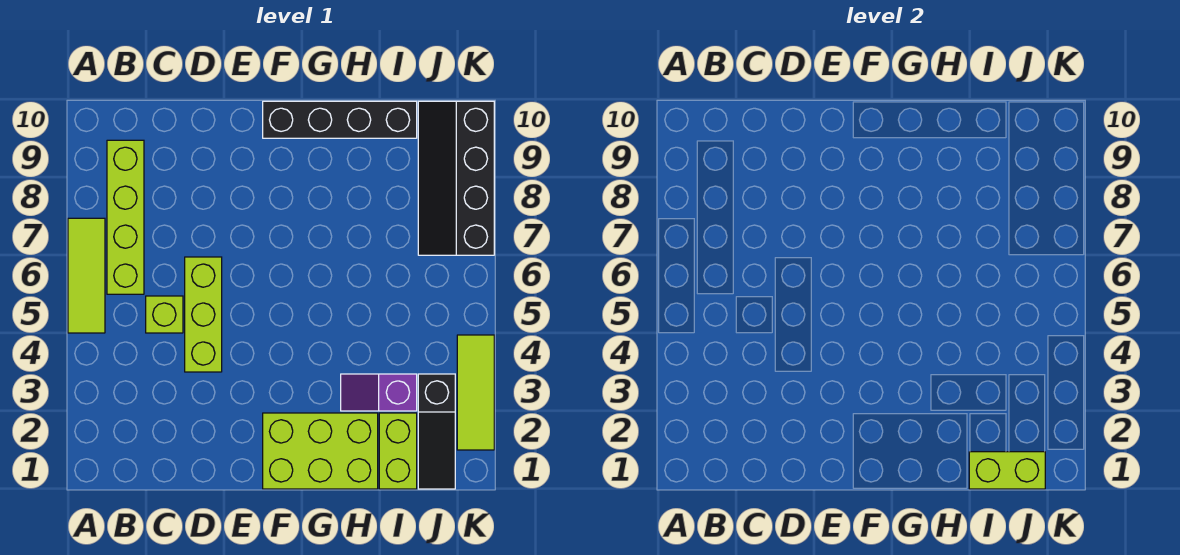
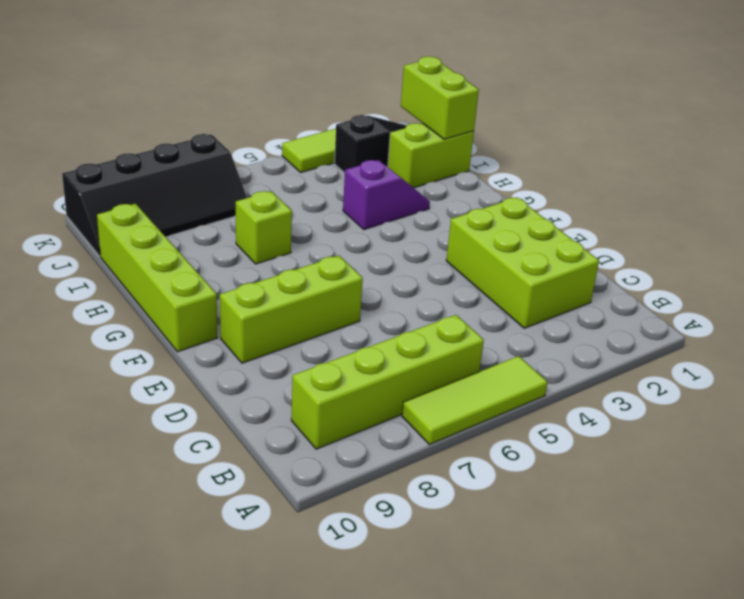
lime brick C5 level 1 -> lime brick H7 level 1
lime brick D4:D6 level 1 -> lime brick E7:E9 level 1
lime brick F1:H2 level 1 -> lime brick C2:E3 level 1
black brick F10:I10 level 1 -> lime brick F10:I10 level 1
purple slope H3:I3 level 1 top I -> purple slope H3:H4 level 1 top 4

